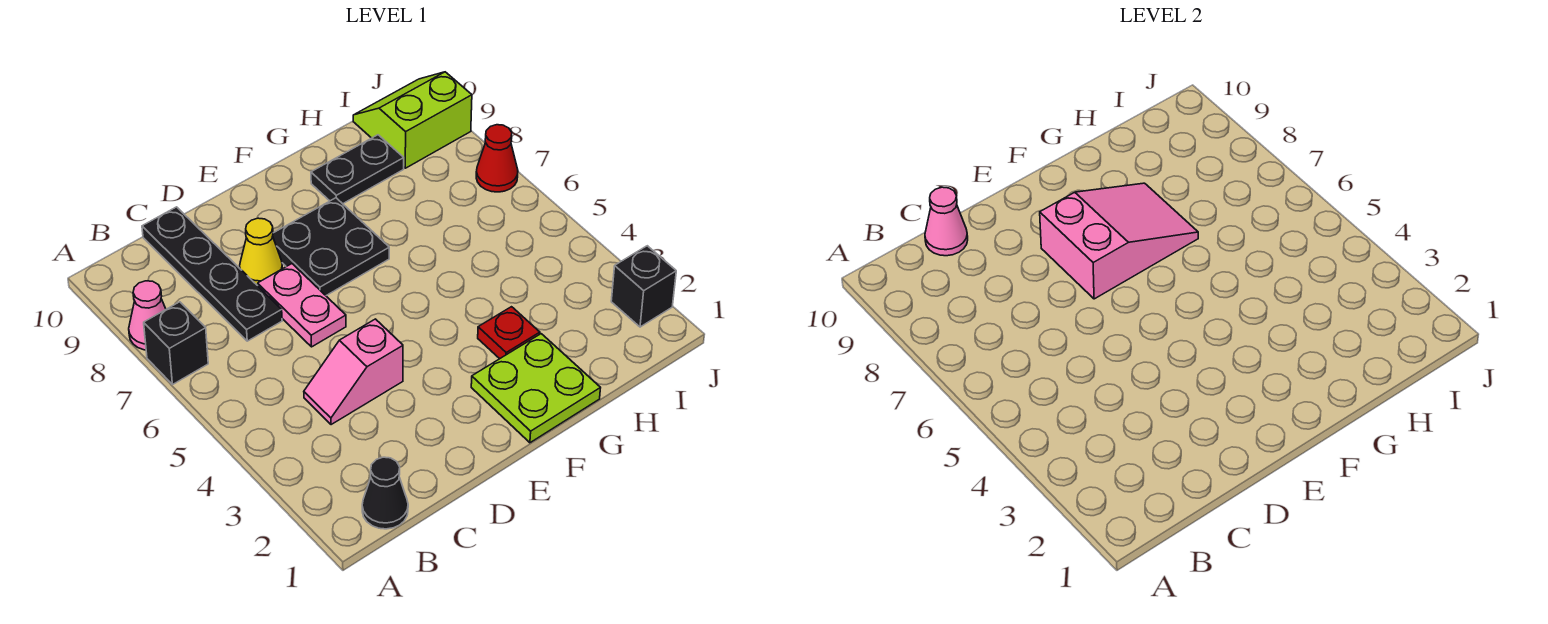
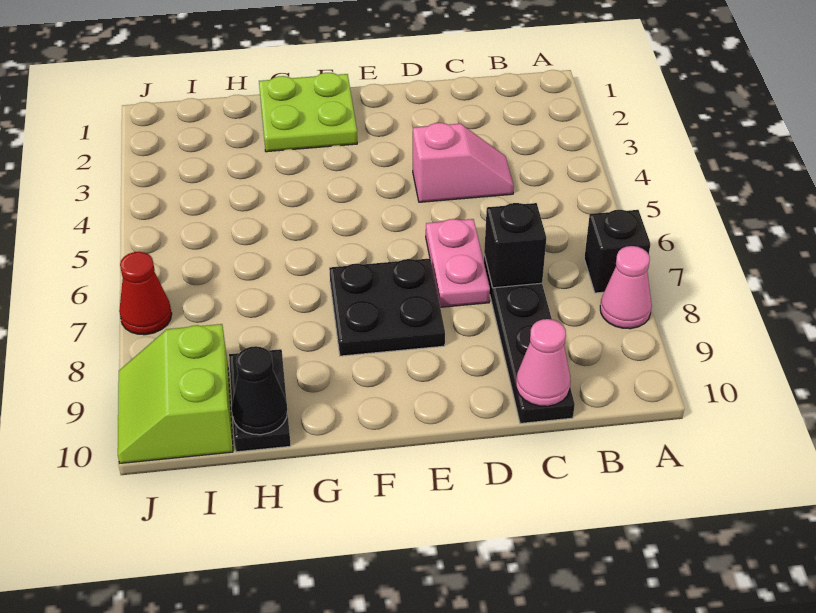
black cone B1 level 1 -> black cone H10 level 2
yellow cone D8 level 1 -> none
pink slope E7:G8 level 2 top E -> none
red plate G3 level 1 -> none
black plate G9:H9 level 1 -> black plate H9:H10 level 1
lime slope I9:J10 level 1 top 9 -> lime slope I9:J10 level 1 top I
black brick J2 level 1 -> black brick C7 level 2

